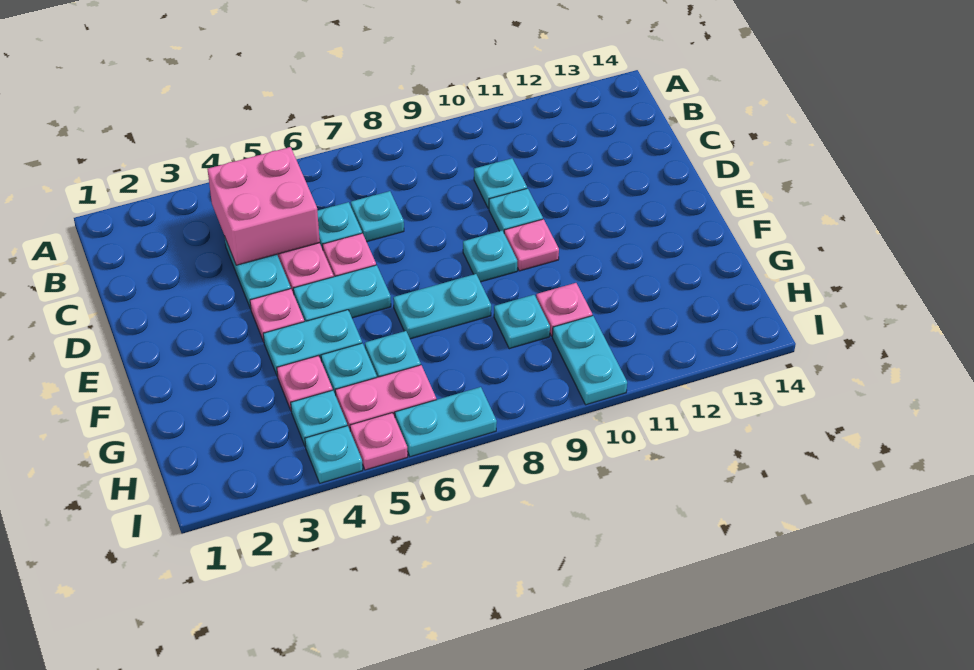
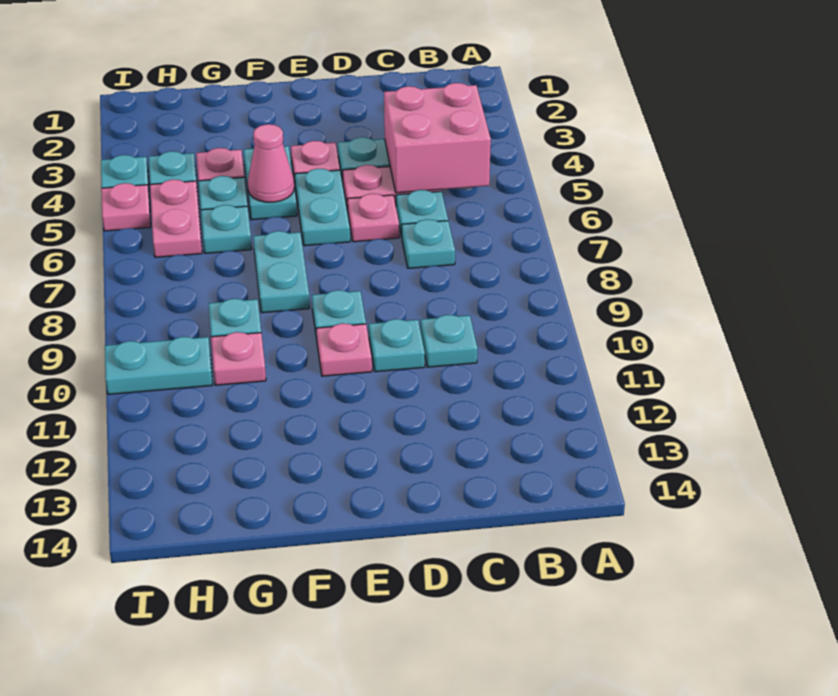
none -> pink cone F5 level 2
cyan plate I6:I7 level 1 -> none

